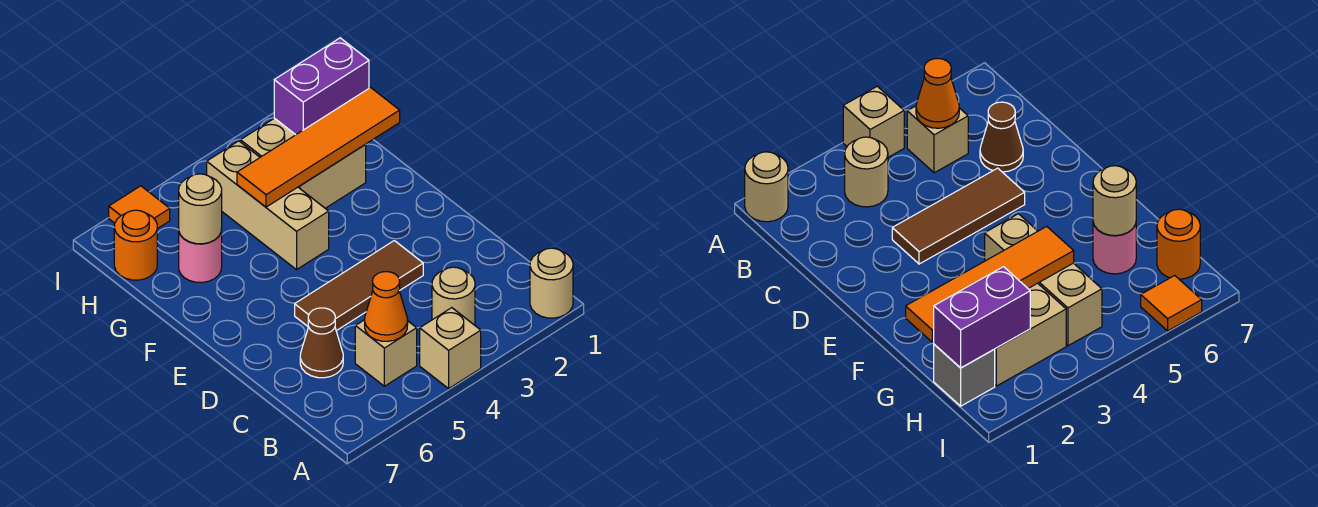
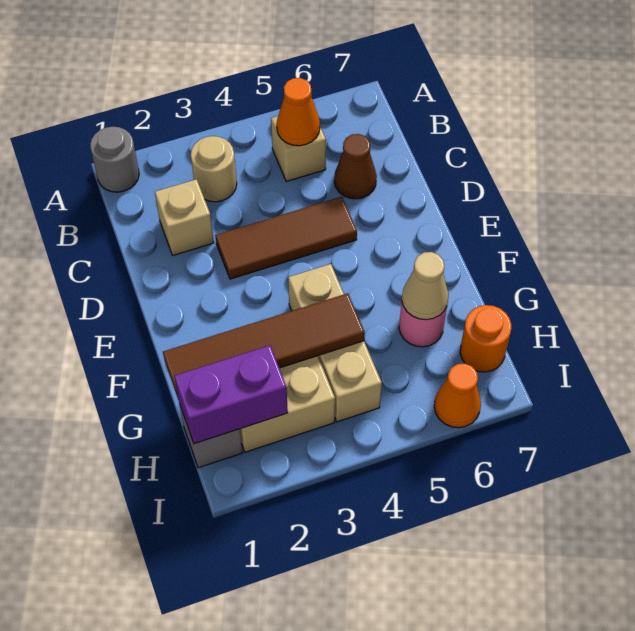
tan round brick A1 level 1 -> grey round brick A1 level 1
tan brick A4 level 1 -> tan brick C2 level 1
orange tile G1:G4 level 2 -> brown tile G1:G4 level 2
tan round brick G6 level 2 -> tan cone G6 level 2
orange tile I6 level 1 -> orange cone I6 level 1

